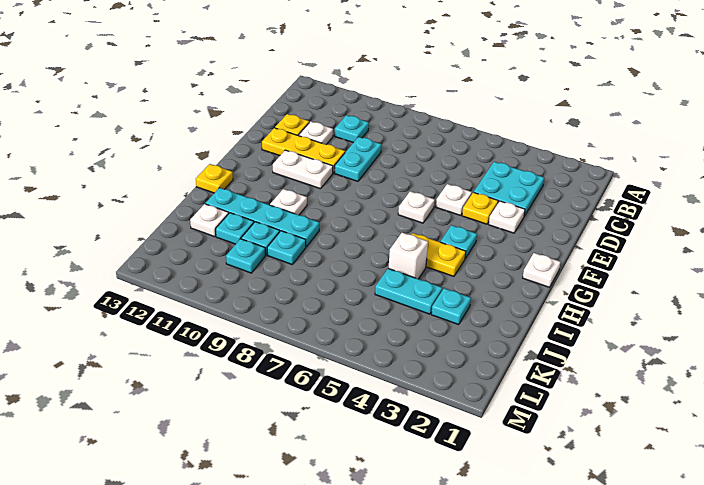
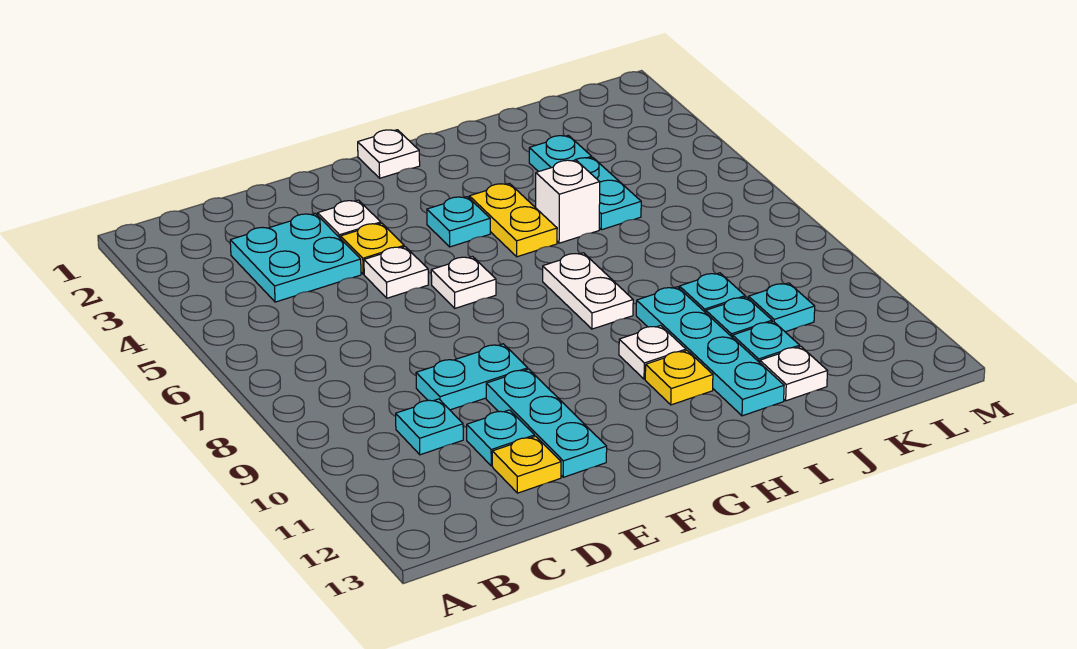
white plate D11 level 1 -> cyan plate D11 level 1
yellow plate E10:E12 level 1 -> cyan plate E10:E12 level 1
white plate F10:F11 level 1 -> white plate H7:H8 level 1
yellow plate H13 level 1 -> yellow plate H11 level 1

